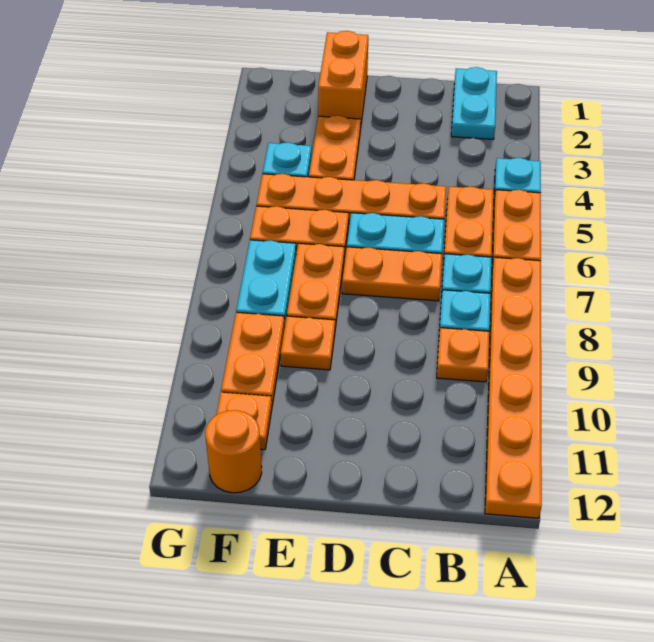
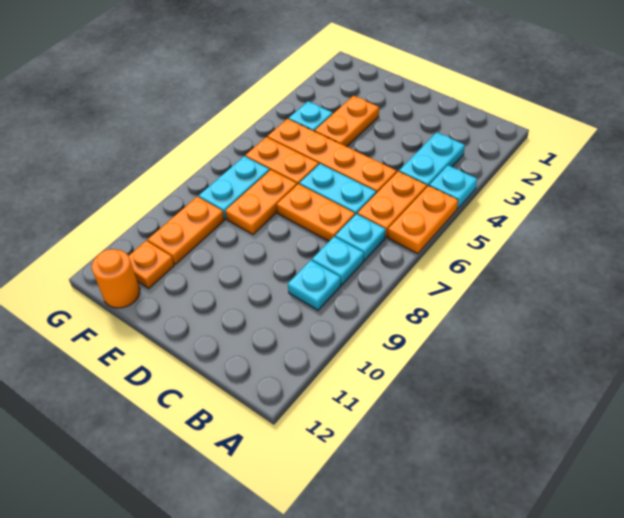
orange plate A7:A12 level 1 -> none
cyan plate B1:B2 level 1 -> cyan plate B3:B4 level 1
orange plate B9 level 1 -> cyan plate B9 level 1
orange brick E1:E2 level 1 -> none
orange plate E9 level 1 -> none

